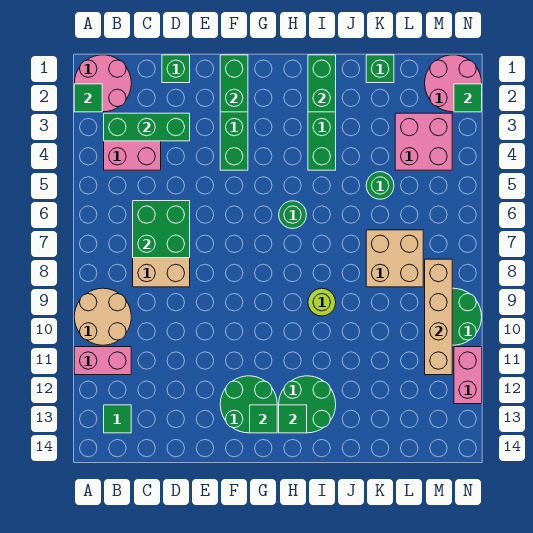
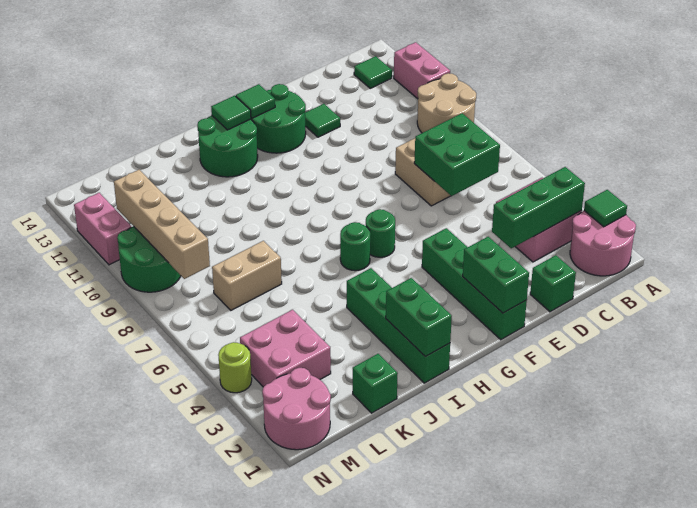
pink brick A11:B11 level 1 -> pink brick A11:A12 level 1
lime round brick I9 level 1 -> lime round brick N4 level 1
green round brick K5 level 1 -> green round brick G6 level 1
tan brick K7:L8 level 1 -> tan brick K7:L7 level 1
green tile N2 level 2 -> green tile E12 level 1

